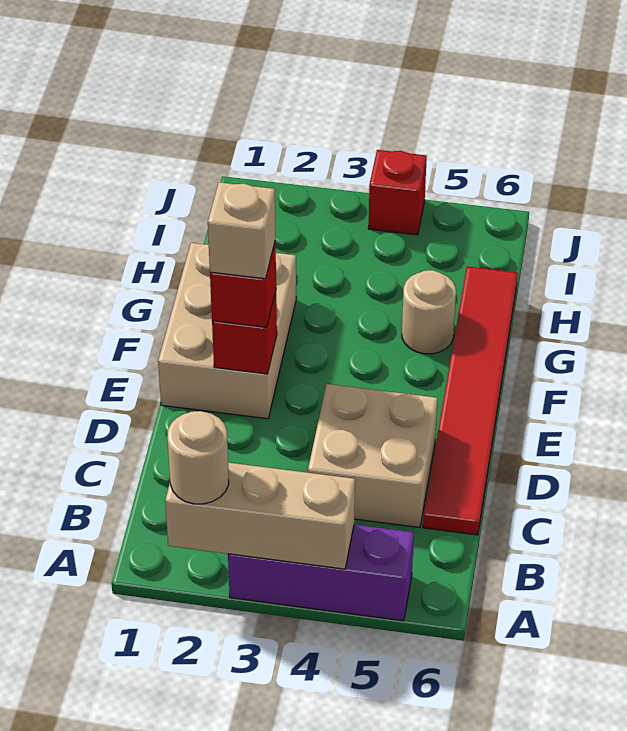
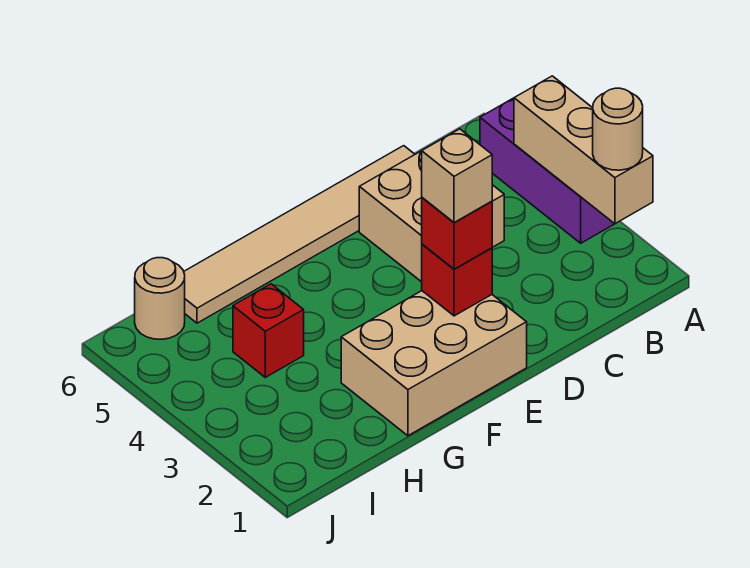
red tile C6:H6 level 1 -> tan tile C6:H6 level 1
tan round brick G5 level 1 -> tan round brick I6 level 1
red brick J4 level 1 -> red brick H4 level 1

